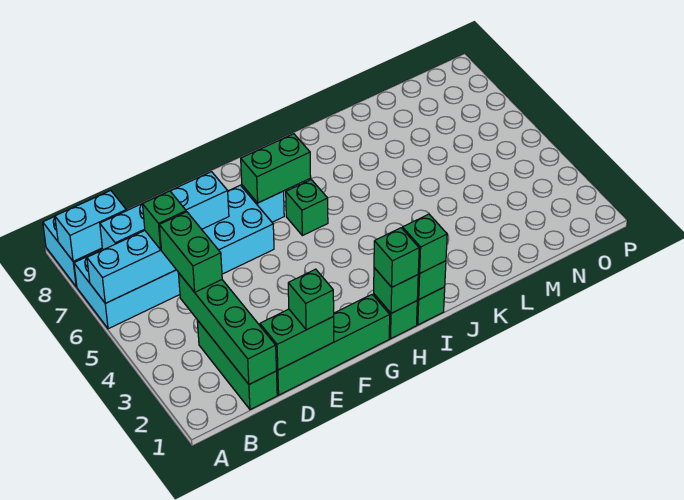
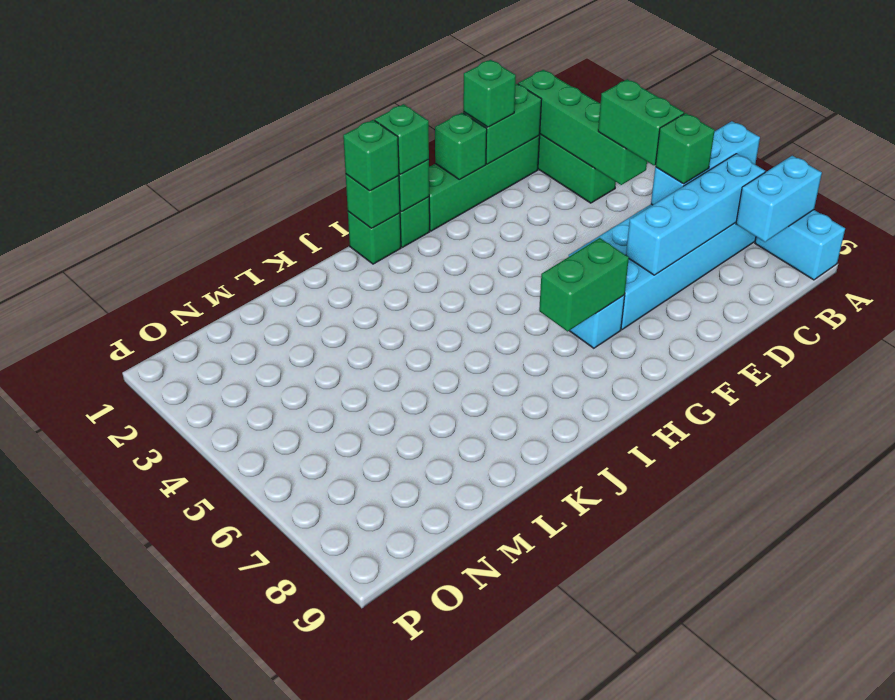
green brick H6 level 1 -> green brick F1 level 2

